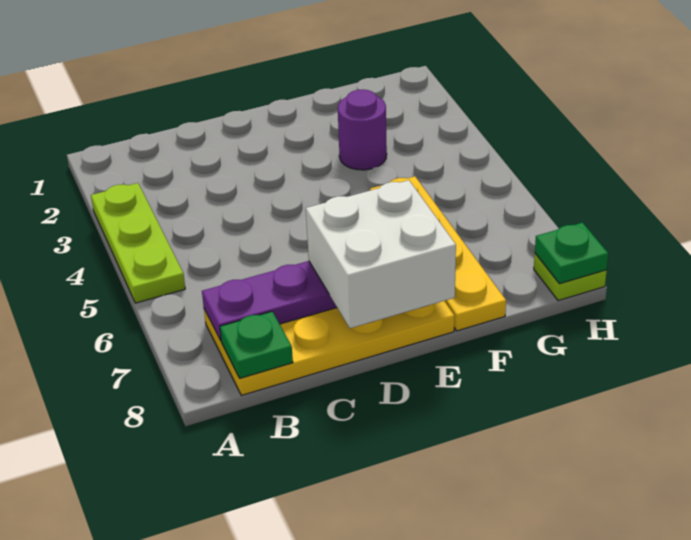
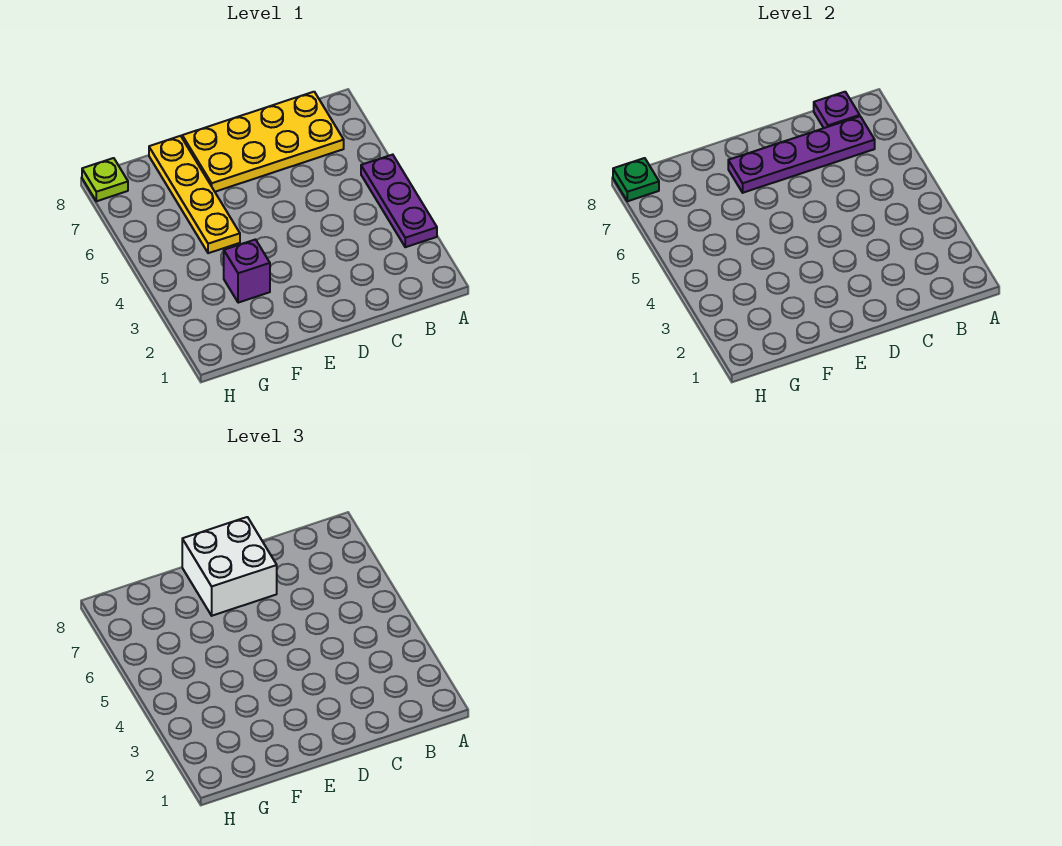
lime plate A3:A5 level 1 -> purple plate A3:A5 level 1
green plate B8 level 2 -> purple plate B8 level 2
purple round brick F3 level 1 -> purple brick F3 level 1

